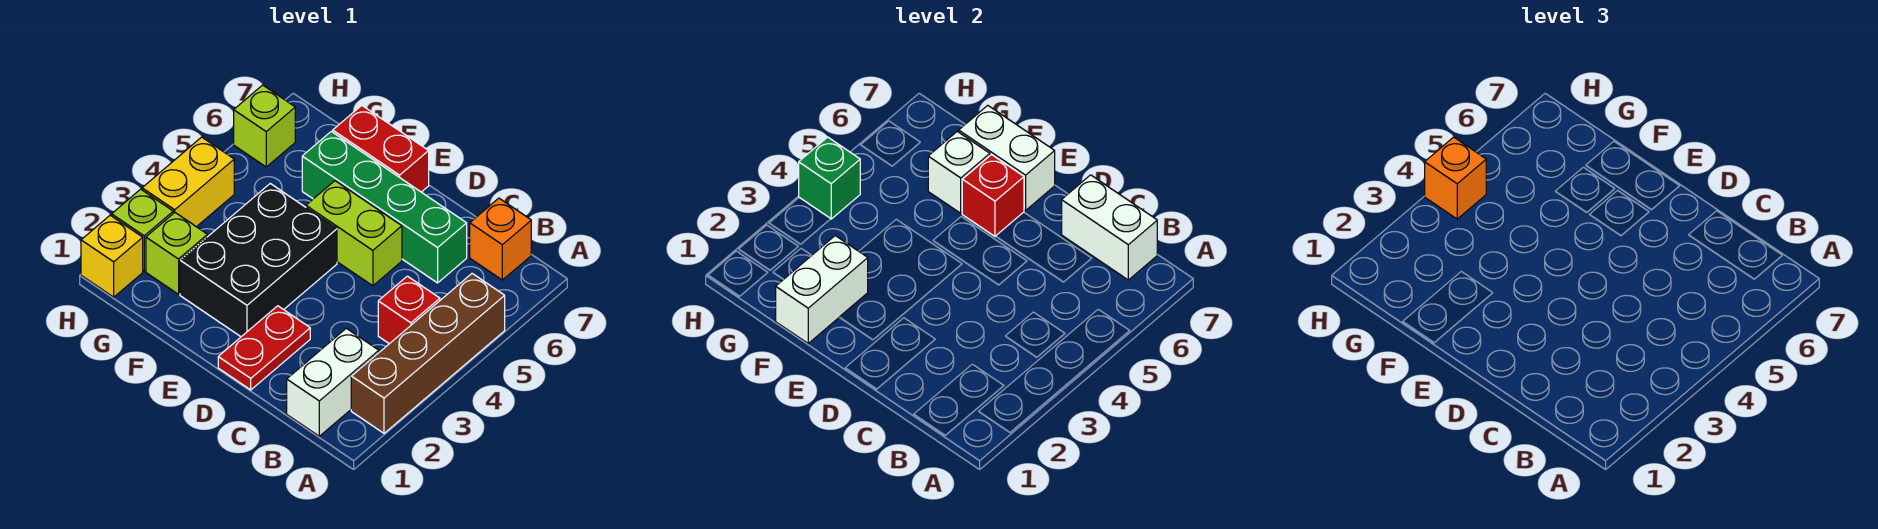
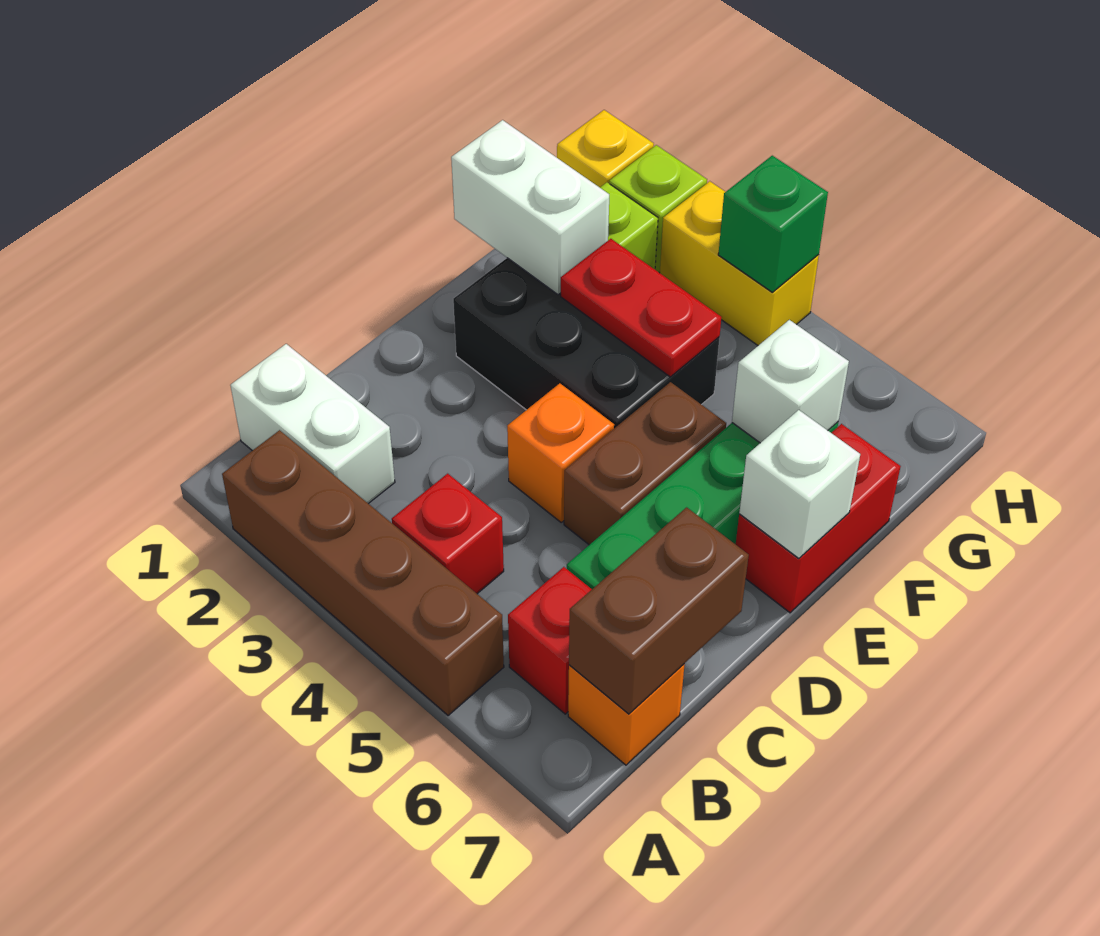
white brick B7:C7 level 2 -> brown brick B7:C7 level 2
red plate D1:D2 level 1 -> red plate F3:F4 level 2
lime brick D5:E5 level 1 -> brown brick D5:E5 level 1
red brick E6 level 2 -> red brick B6 level 1
white brick E7:F7 level 2 -> white brick E7 level 2
orange brick H4 level 3 -> orange brick D4 level 1
lime brick H6 level 1 -> none

